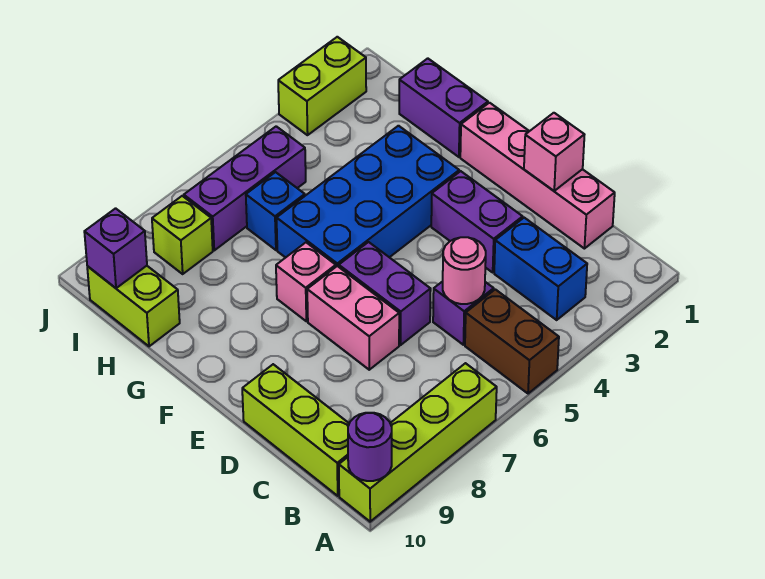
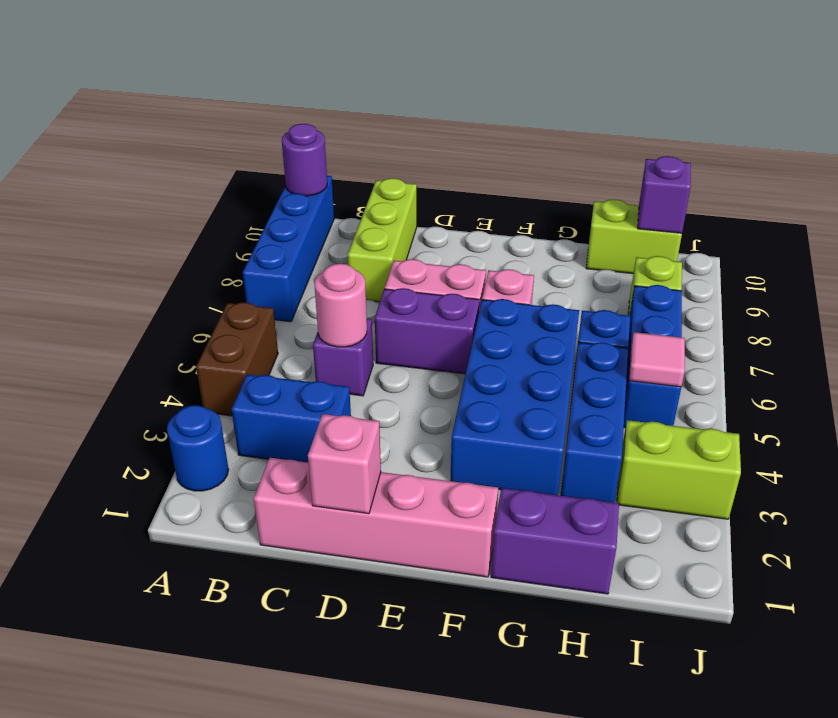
none -> blue round brick A2 level 1
brown brick A5:B5 level 1 -> brown brick A4:A5 level 1
lime brick A7:A10 level 1 -> blue brick A7:A10 level 1
lime brick B10:D10 level 1 -> lime brick C8:C10 level 1
purple brick D3:E3 level 1 -> none
none -> blue brick H3:H5 level 1
purple brick I5:I7 level 1 -> blue brick I5:I7 level 1
none -> pink tile I5 level 2
lime brick J2:J3 level 1 -> lime brick I3:J3 level 1

